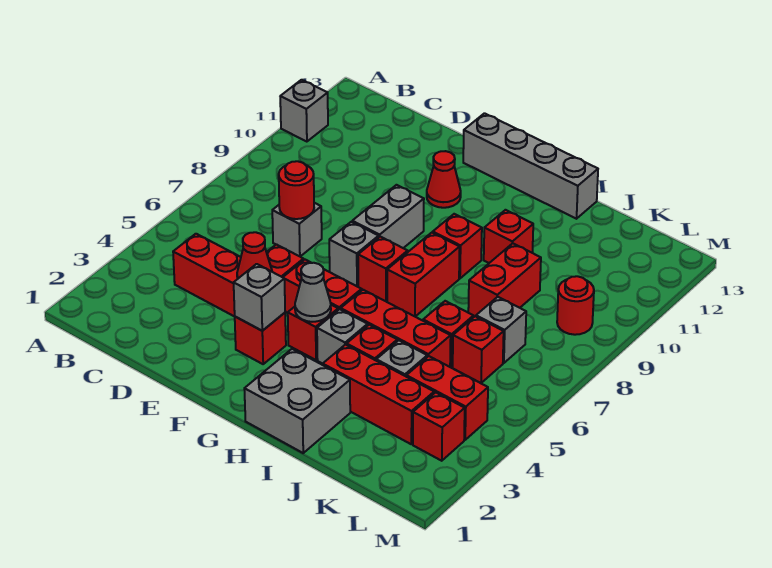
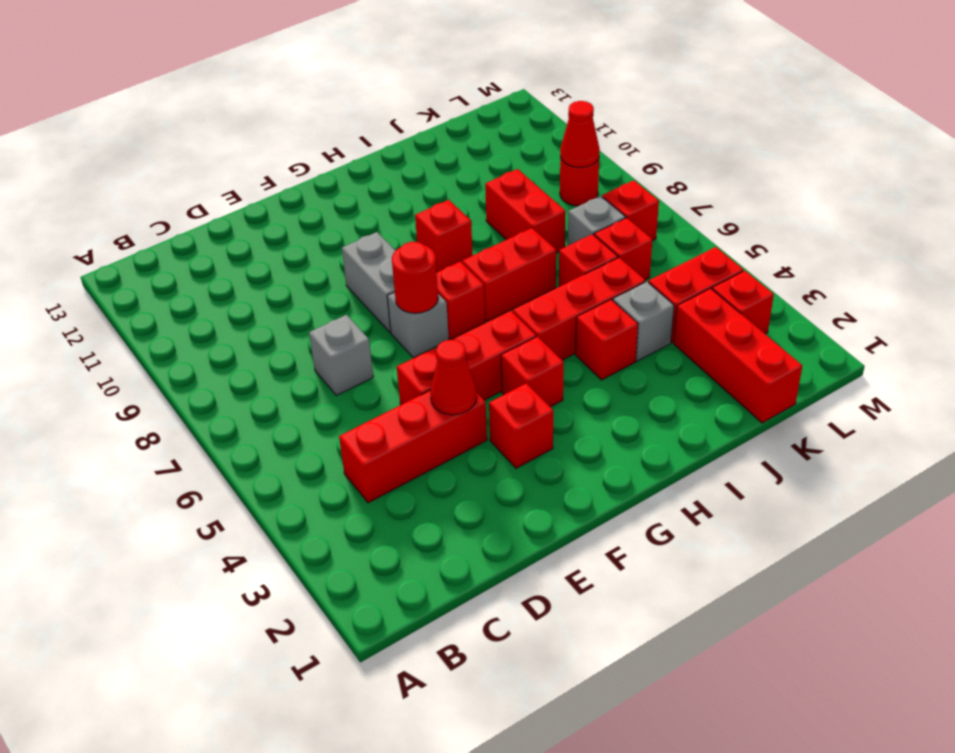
grey brick A11 level 1 -> none
red round brick D7 level 2 -> red round brick F7 level 2
grey brick F3 level 2 -> none
red cone F11 level 1 -> red cone L9 level 2
grey brick F13:I13 level 1 -> none
grey cone G4 level 2 -> none
grey brick H1:I2 level 1 -> none
grey brick H4 level 1 -> none
red brick H7:H8 level 1 -> red brick H7:I7 level 1
red brick I3:K3 level 1 -> red brick K1:K3 level 1
red brick I10 level 1 -> red brick L7 level 1

